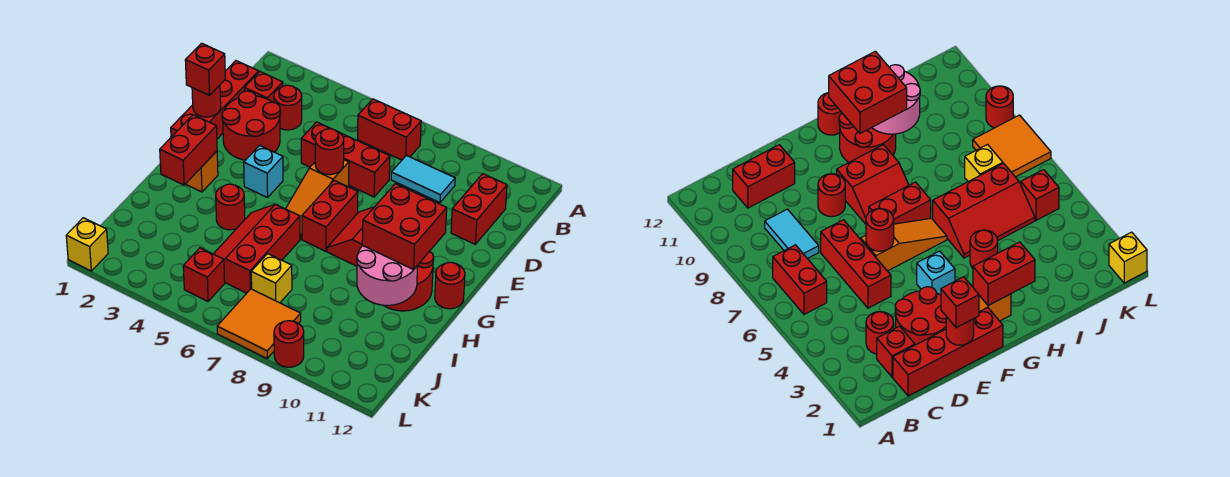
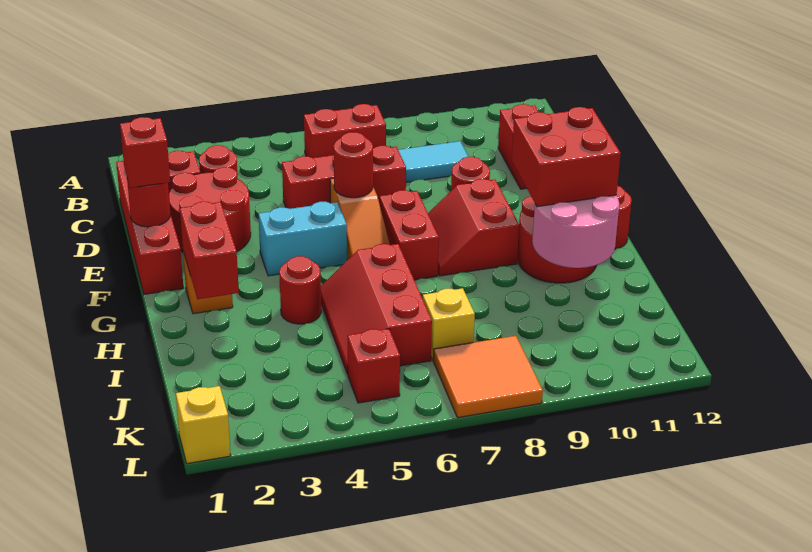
cyan brick F4 level 1 -> cyan brick F4:F5 level 1
red round brick L9 level 1 -> none

